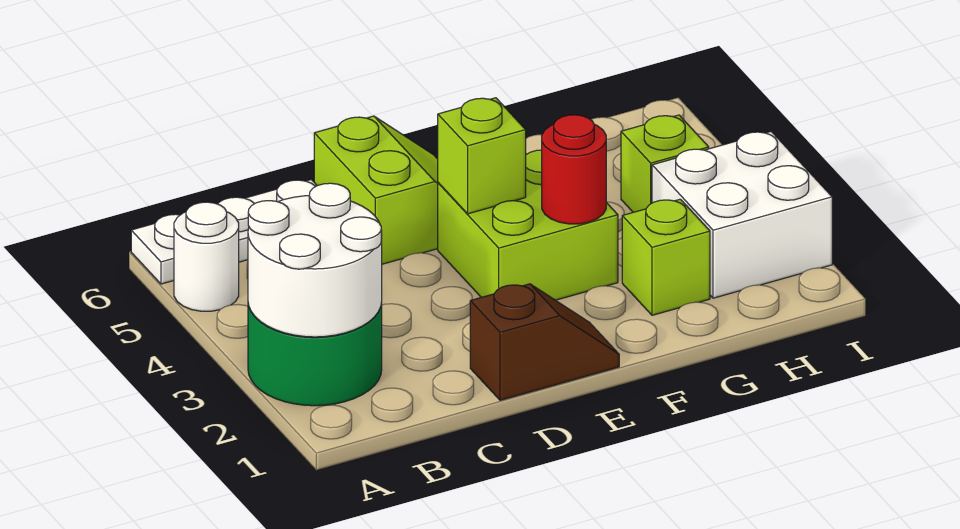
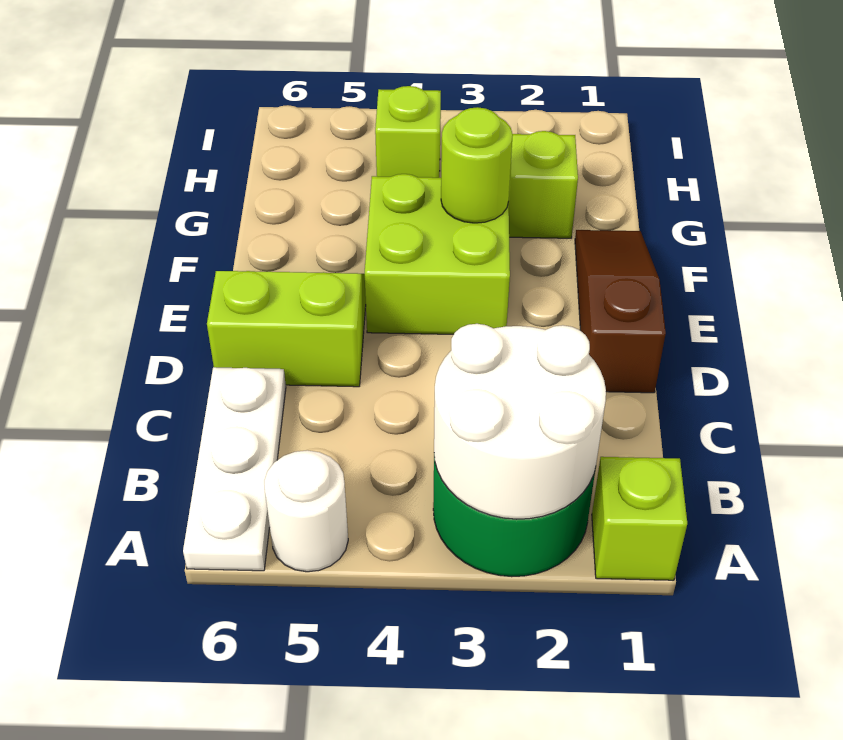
brown slope D1:E1 level 1 top D -> brown slope D1:F1 level 1 top D
lime brick E4 level 2 -> lime brick A1 level 1
red round brick F3 level 2 -> lime round brick F3 level 2
white brick H2:I3 level 1 -> none

